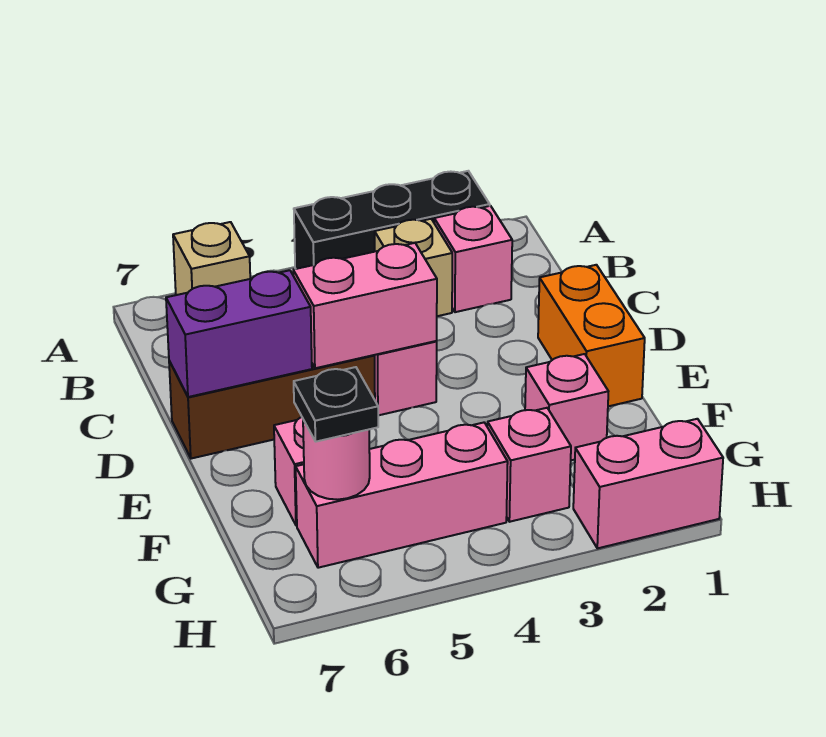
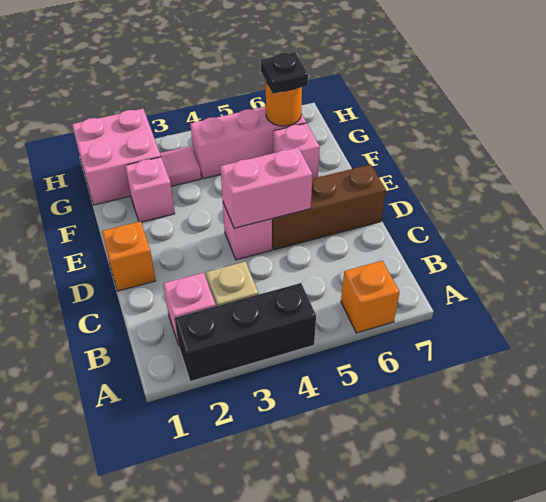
tan brick A6 level 1 -> orange brick A6 level 1
orange brick D1:E1 level 1 -> orange brick D1 level 1
purple brick D6:D7 level 2 -> none
pink brick G3 level 1 -> pink tile G3 level 1
pink round brick G6 level 2 -> orange round brick G6 level 2
pink brick H1:H2 level 1 -> pink brick G1:H2 level 1

